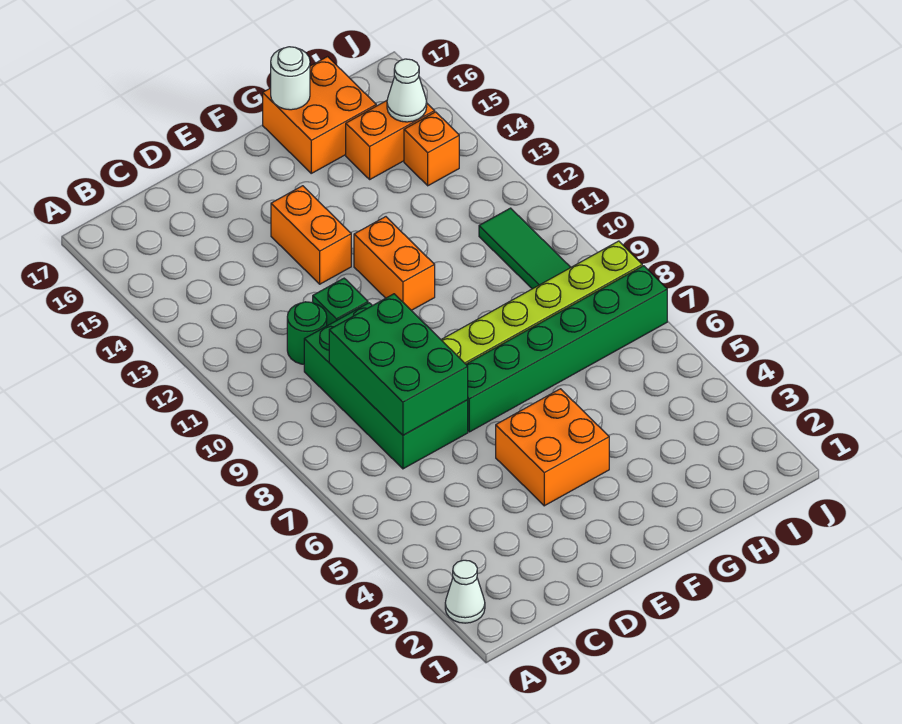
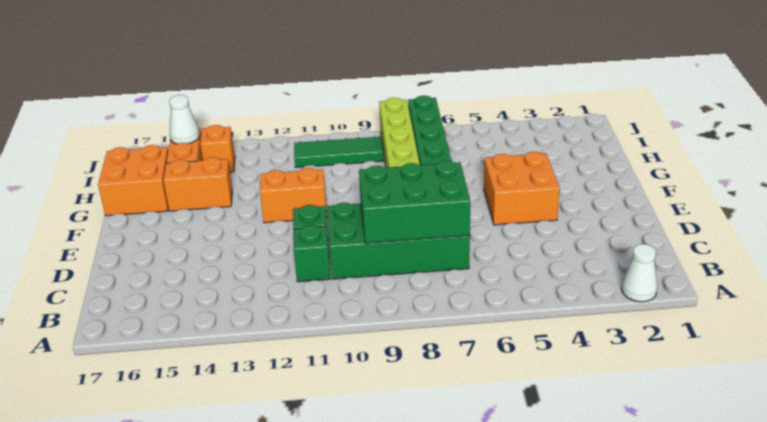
green round brick C11 level 1 -> green brick C11 level 1
orange brick E13:E14 level 1 -> orange brick G14:G15 level 1
white round brick G17 level 2 -> none

